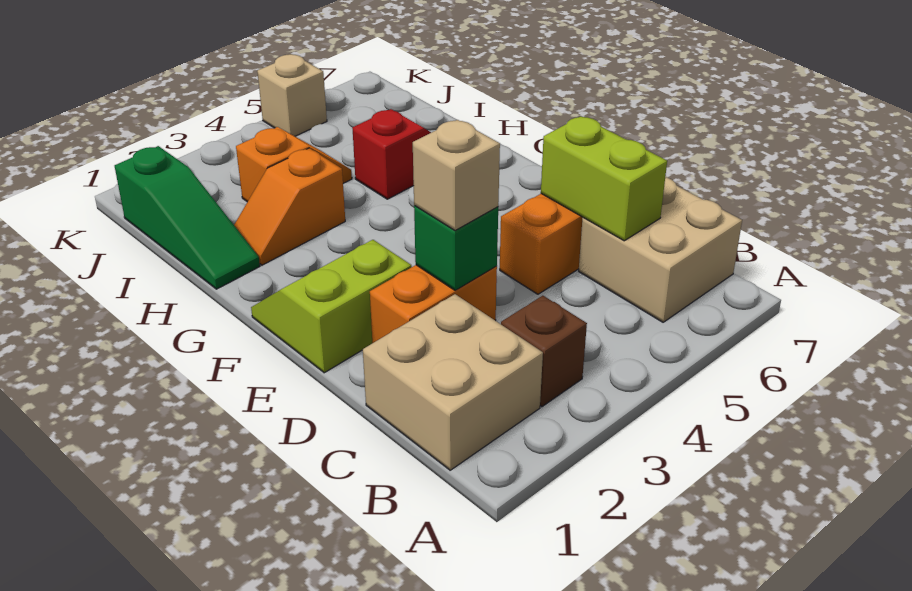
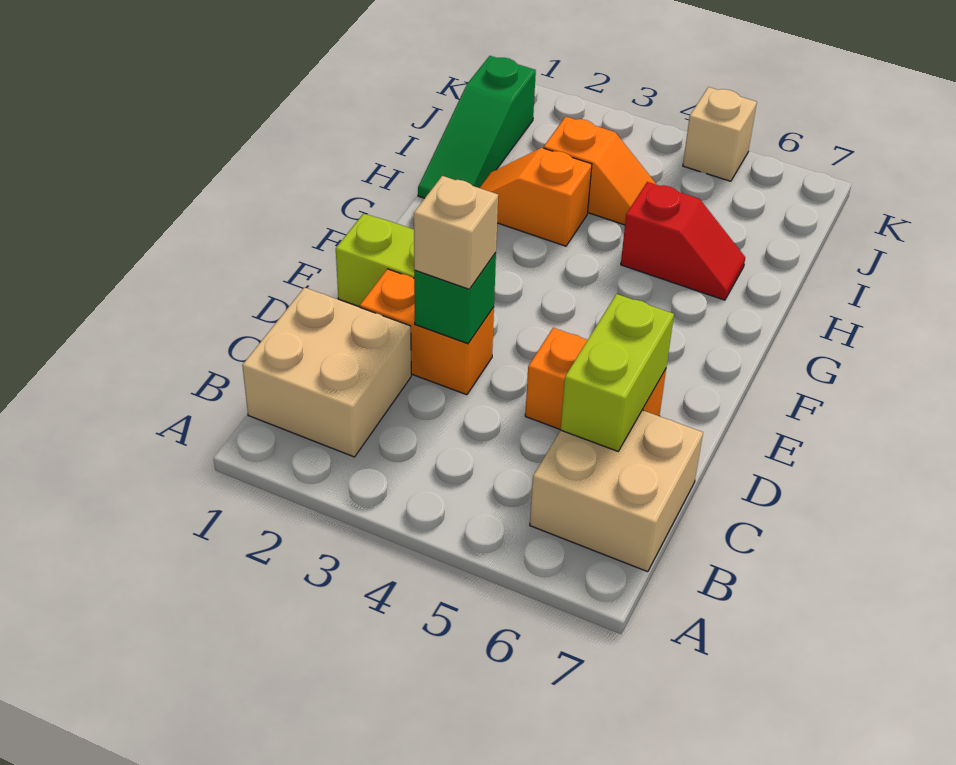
brown brick B3 level 1 -> none

